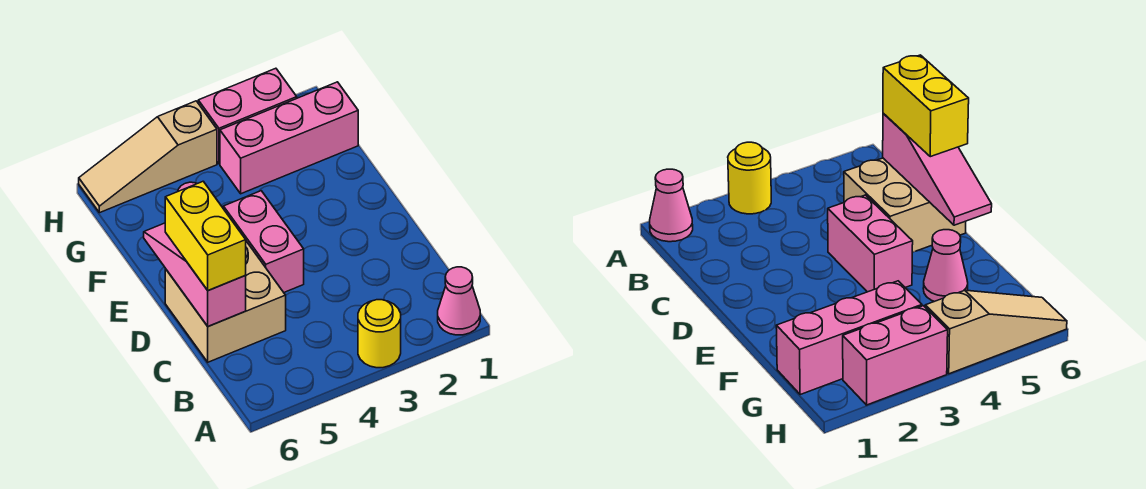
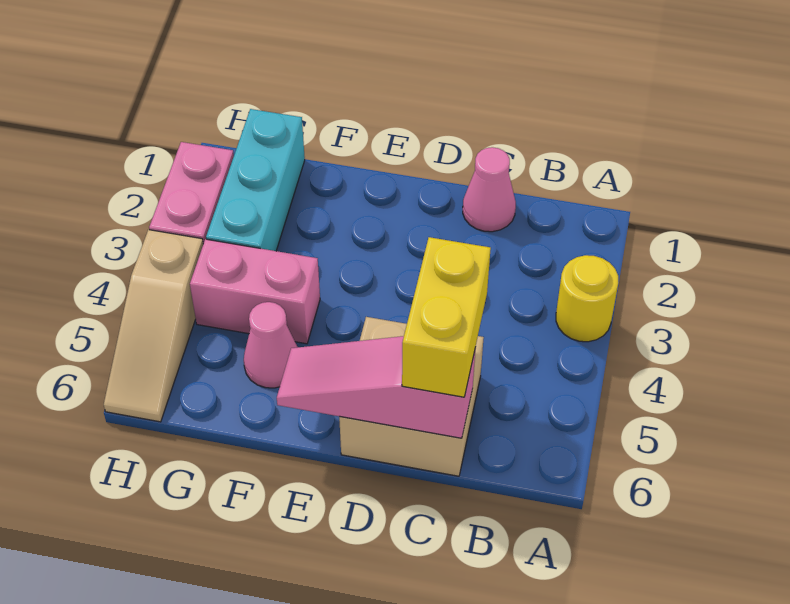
pink cone A1 level 1 -> pink cone C1 level 1
yellow brick C6:D6 level 3 -> yellow brick C5:C6 level 3
pink brick D4:E4 level 1 -> pink brick F4:G4 level 1
pink brick G1:G3 level 1 -> cyan brick G1:G3 level 1

